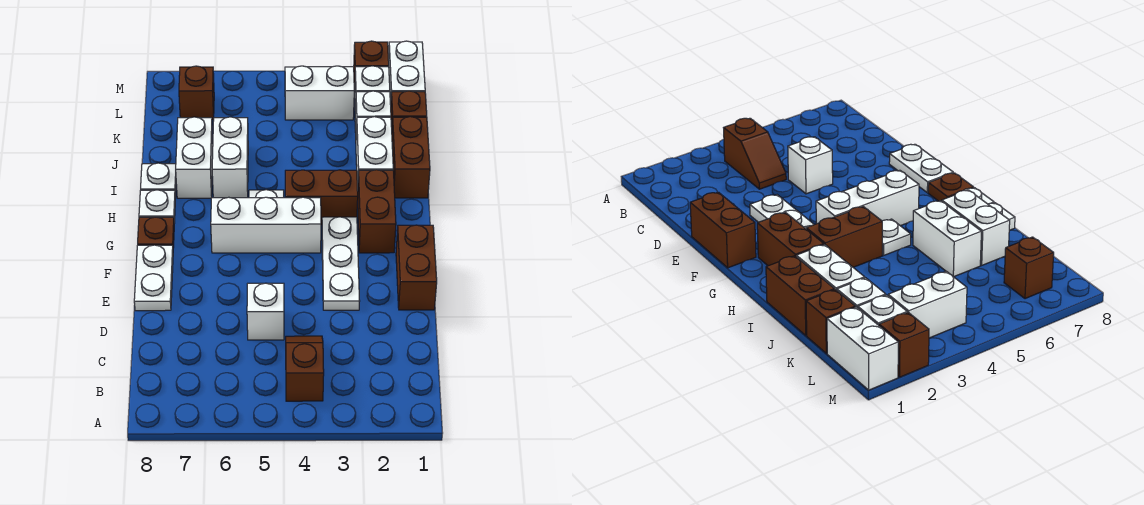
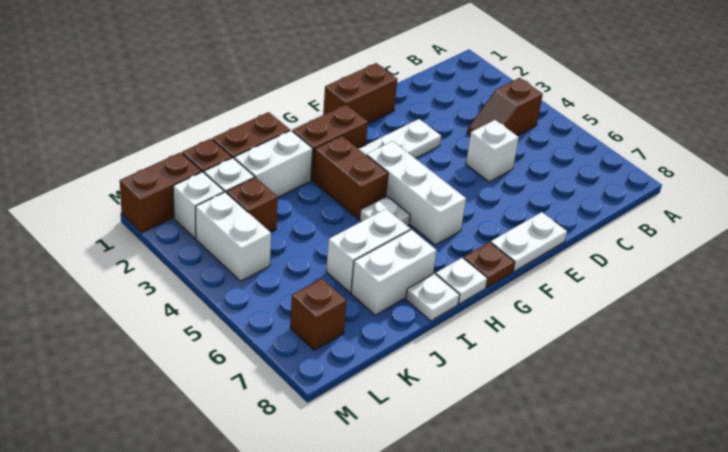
white brick L1:M1 level 1 -> brown brick L1:M1 level 1
brown brick M2 level 1 -> brown brick K3 level 1

